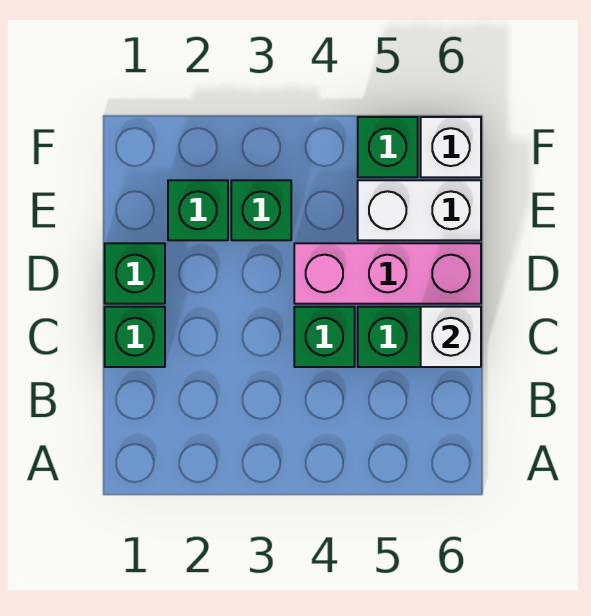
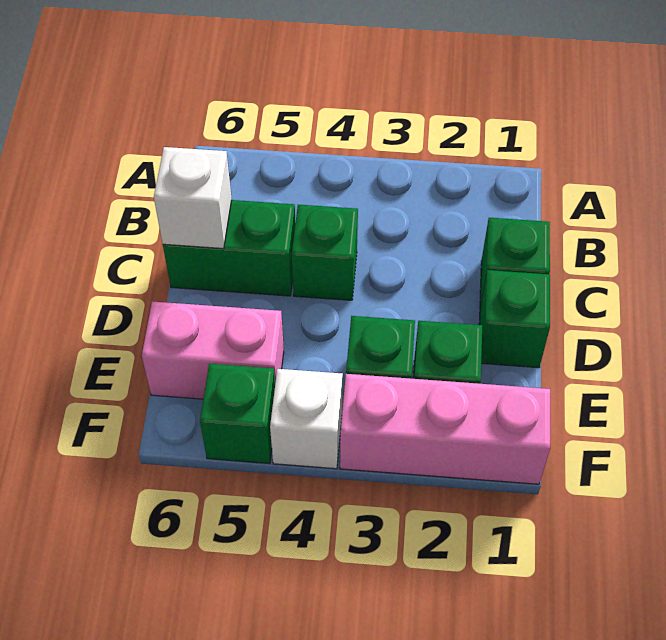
pink brick D4:D6 level 1 -> pink brick F1:F3 level 1
white brick E5:E6 level 1 -> pink brick E5:E6 level 1
white brick F6 level 1 -> white brick F4 level 1

